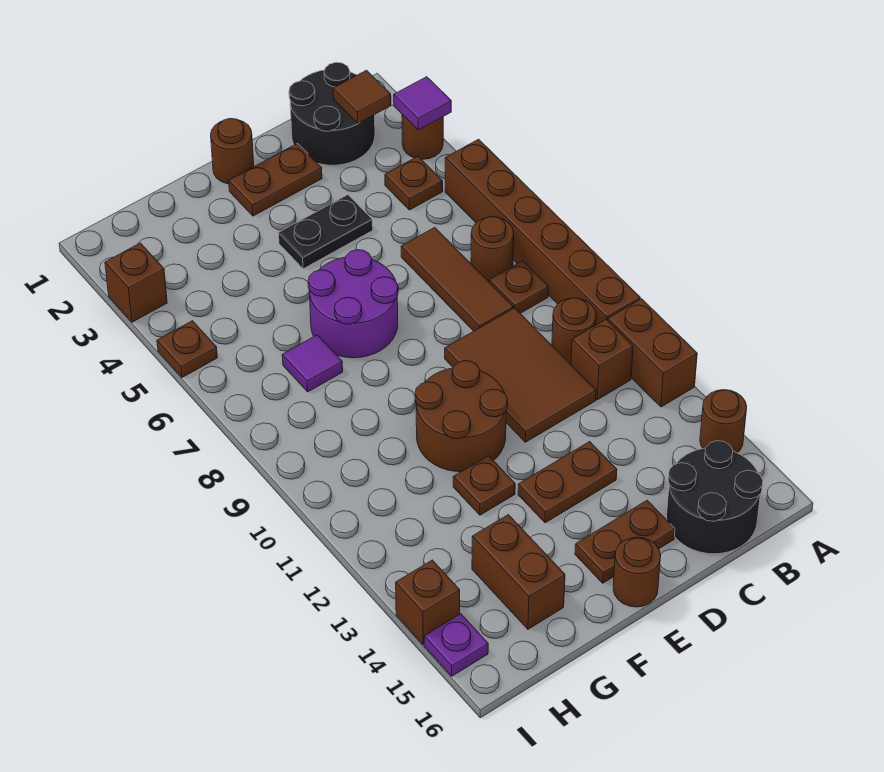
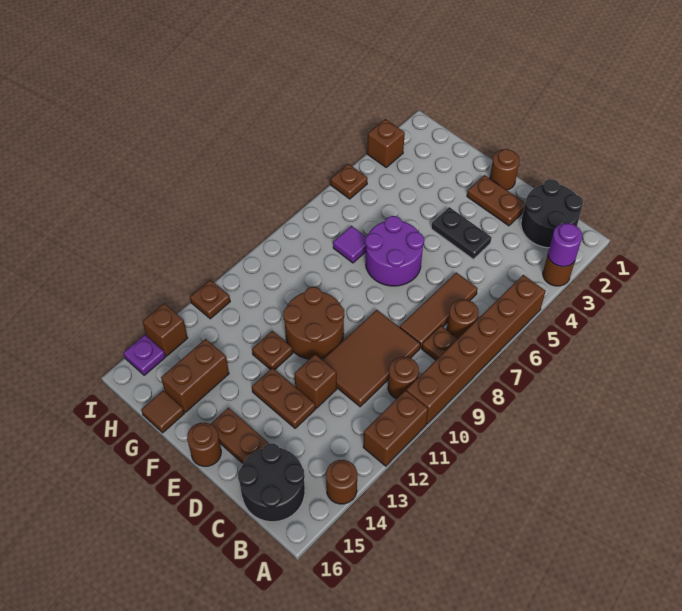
purple tile A3 level 2 -> purple round brick A3 level 2
brown tile B2 level 2 -> brown tile G16 level 1
brown plate B4 level 1 -> brown plate I12 level 1
brown brick B11 level 1 -> brown brick D12 level 1

